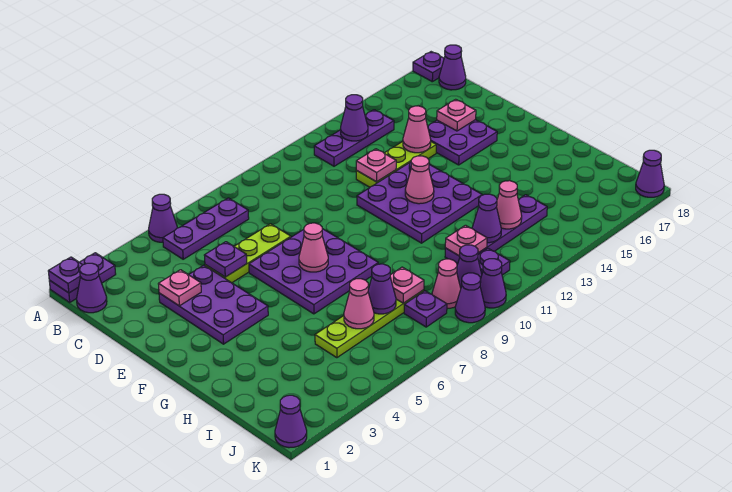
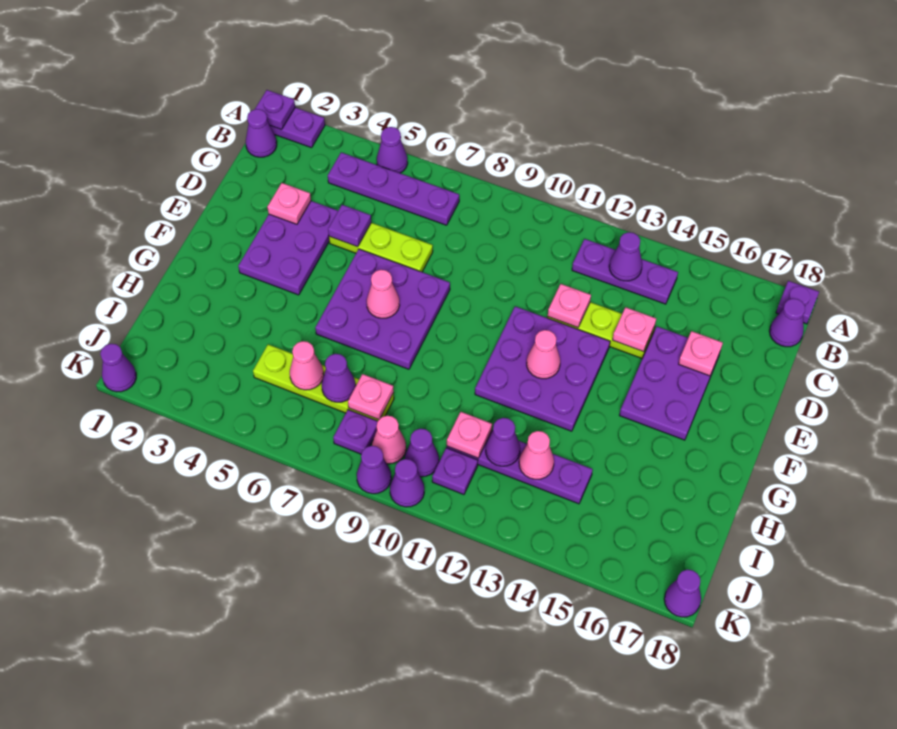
purple plate B5:B7 level 1 -> purple plate B4:B7 level 1
pink cone D14 level 2 -> pink plate D14 level 2
purple plate D15:E16 level 1 -> purple plate D15:F16 level 1

